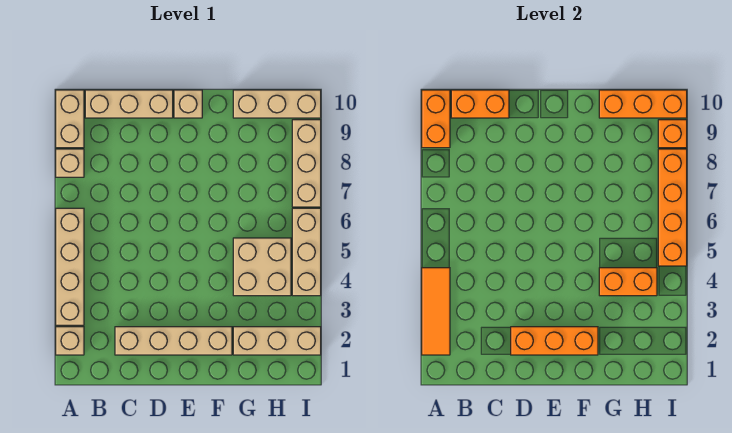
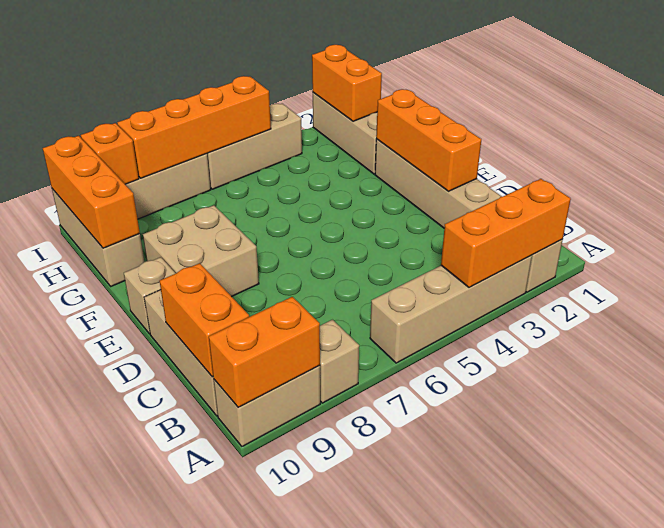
orange tile A2:A4 level 2 -> orange brick A2:A4 level 2
tan brick G4:H5 level 1 -> tan brick E8:F9 level 1
orange brick G4:H4 level 2 -> orange brick H2:I2 level 2

